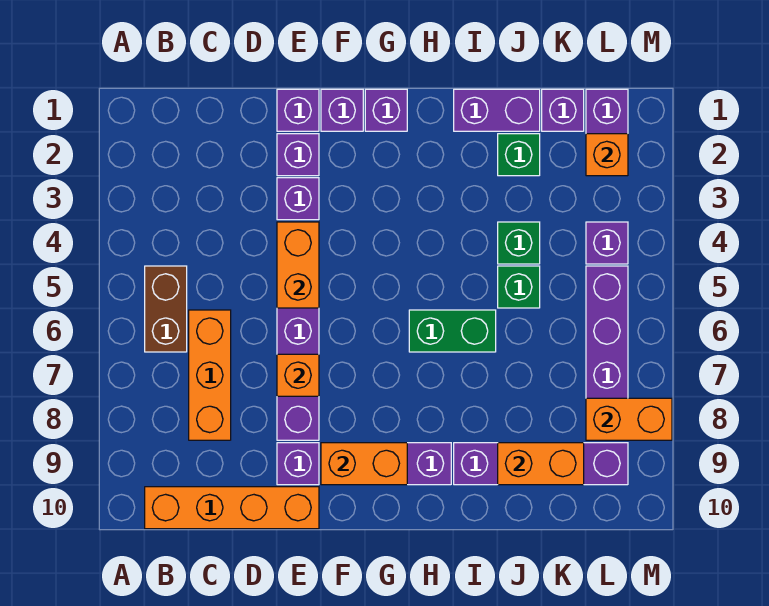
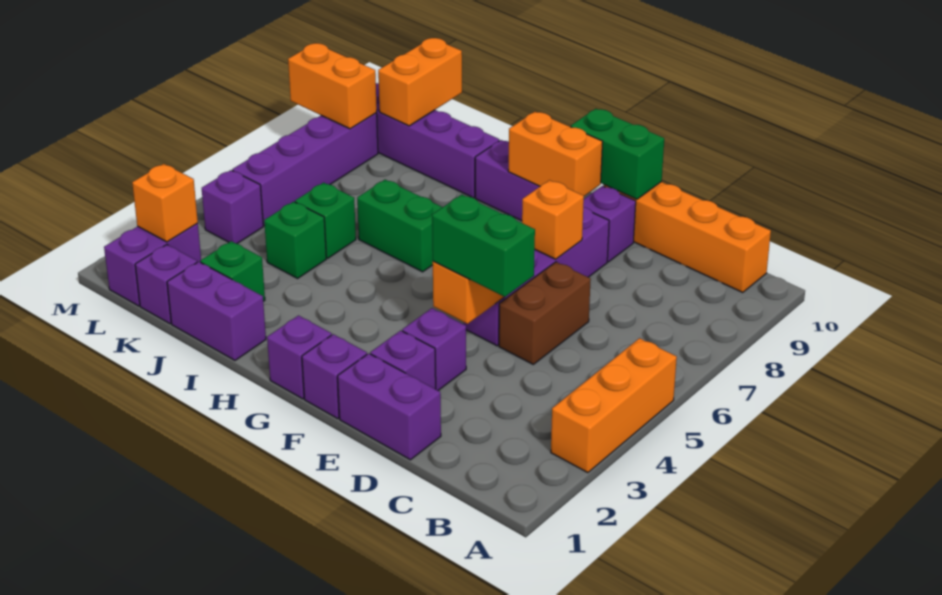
brown brick B5:B6 level 1 -> brown brick D5:D6 level 1
orange brick C6:C8 level 1 -> orange brick A3:A5 level 1
none -> green brick D4:E4 level 3
purple brick E1 level 1 -> purple brick D1:E1 level 1
none -> green brick E10:F10 level 2
orange brick J9:K9 level 2 -> orange brick K9:K10 level 2

